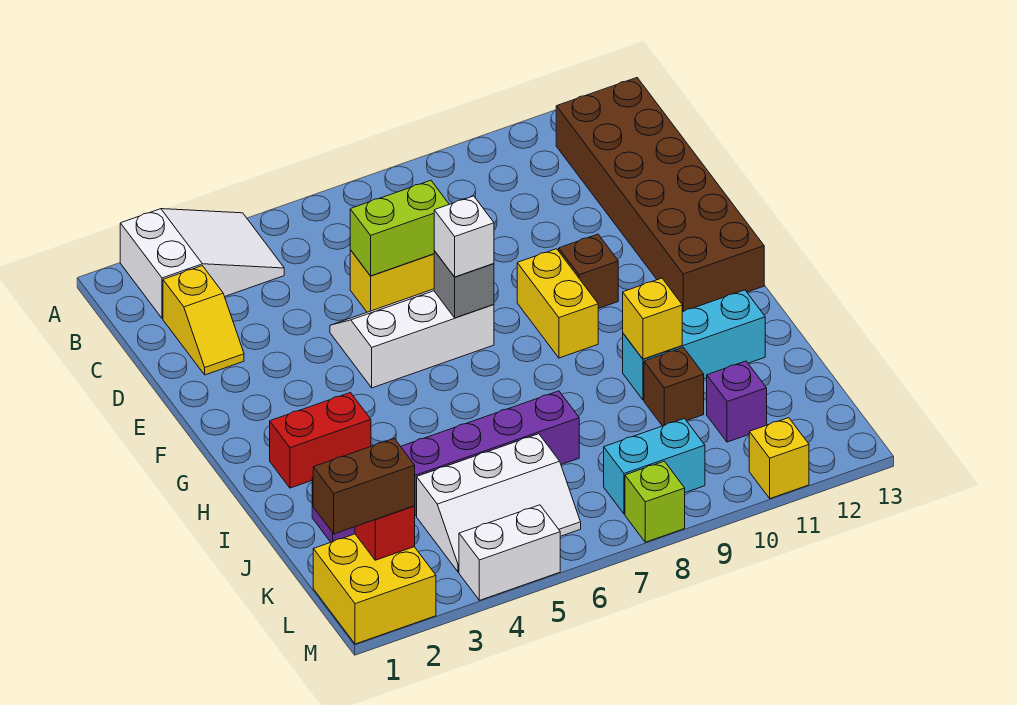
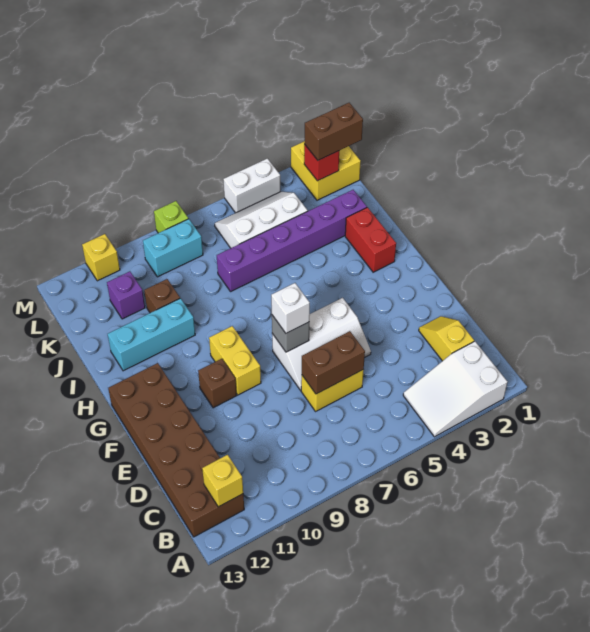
lime brick D6:D7 level 2 -> brown brick D6:D7 level 2
red brick H2:H3 level 1 -> red brick H2:I2 level 1
yellow brick I10 level 2 -> yellow brick B12 level 2

